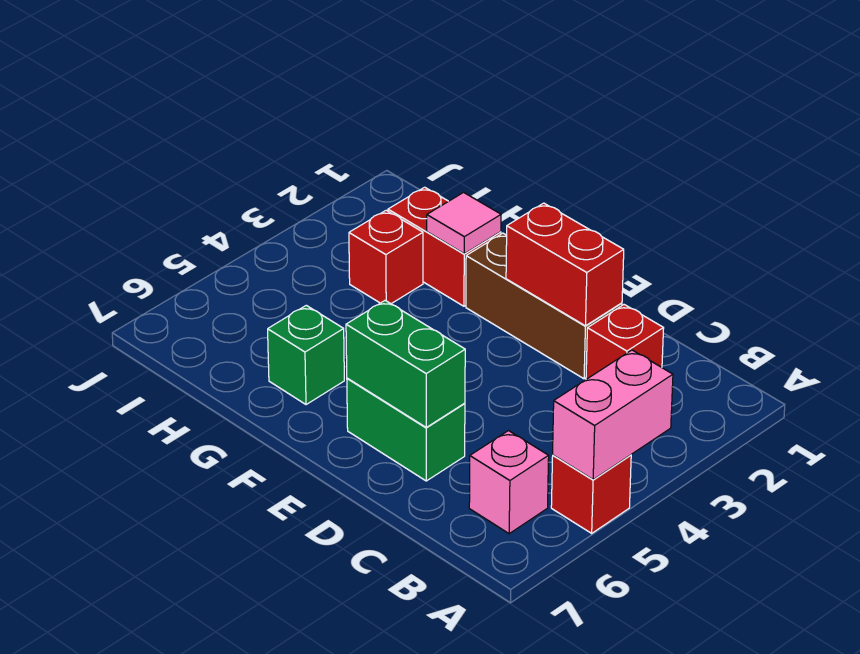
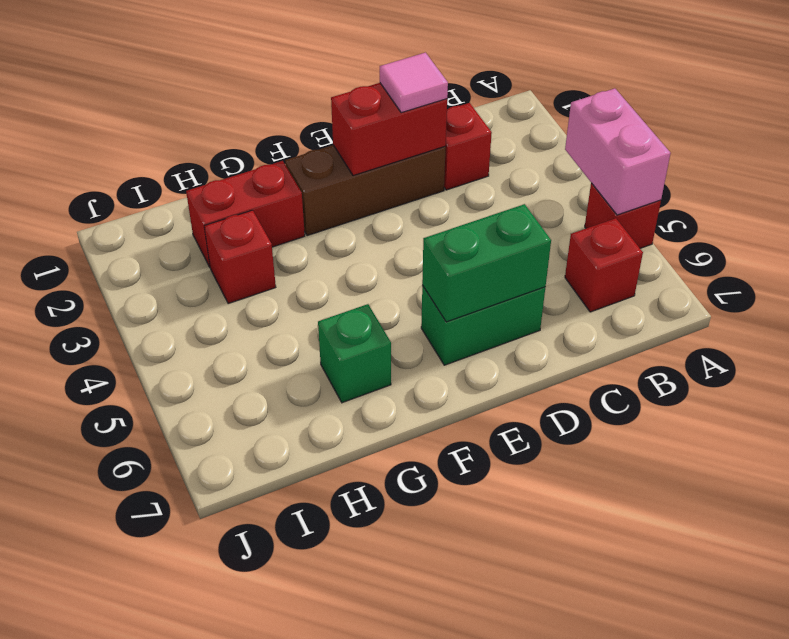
pink brick B6 level 1 -> red brick B6 level 1
pink tile G2 level 2 -> pink tile D2 level 3

